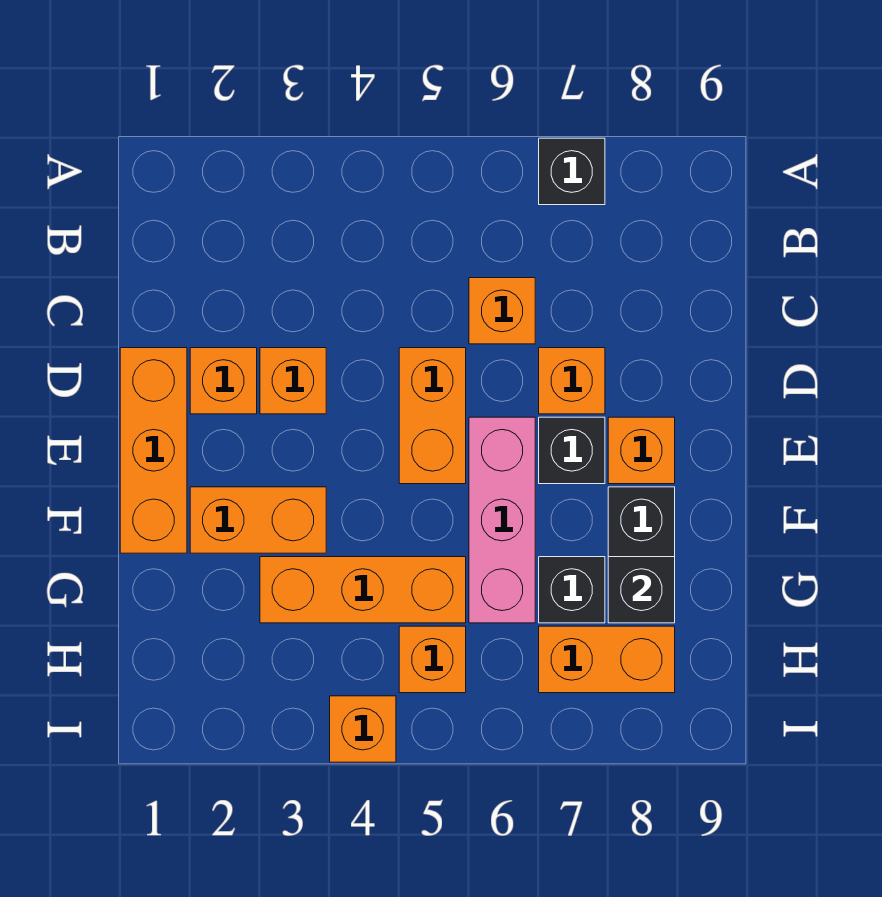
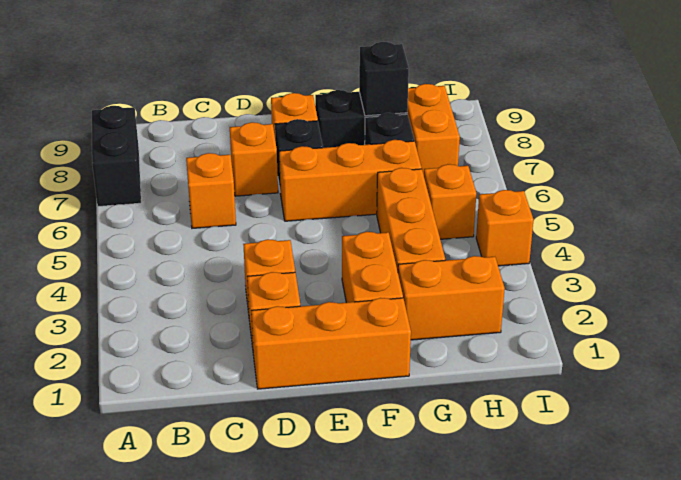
black brick A7 level 1 -> black brick A7:A8 level 1
orange brick D5:E5 level 1 -> orange brick G2:H2 level 1
pink brick E6:G6 level 1 -> orange brick E6:G6 level 1

